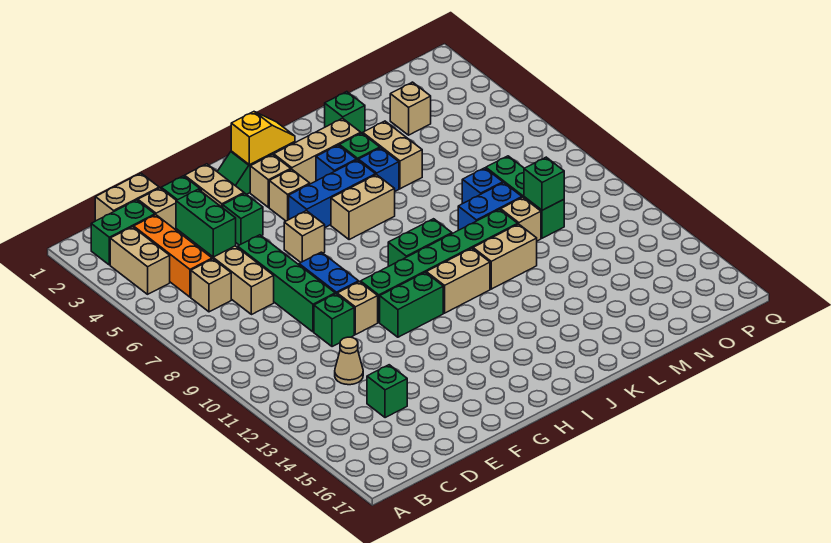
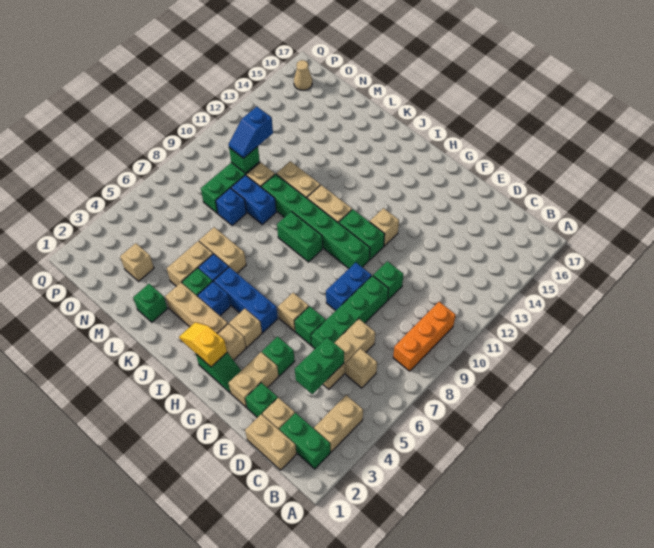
orange brick C3:C5 level 1 -> orange brick B8:B10 level 1
tan cone D12 level 1 -> tan cone P16 level 1
green brick D14 level 1 -> green brick F6 level 1
tan brick F10 level 1 -> tan brick G12 level 1
tan brick I6:J6 level 1 -> tan brick K6:L6 level 1
none -> blue slope N10:N11 level 3 top 11

